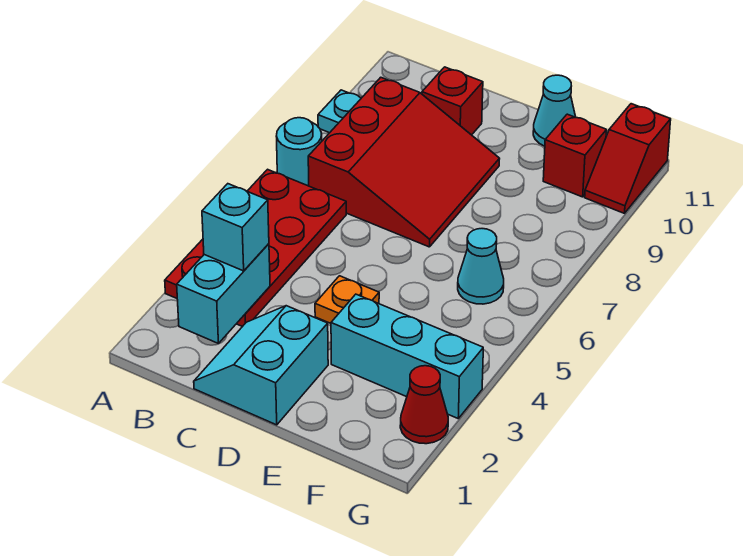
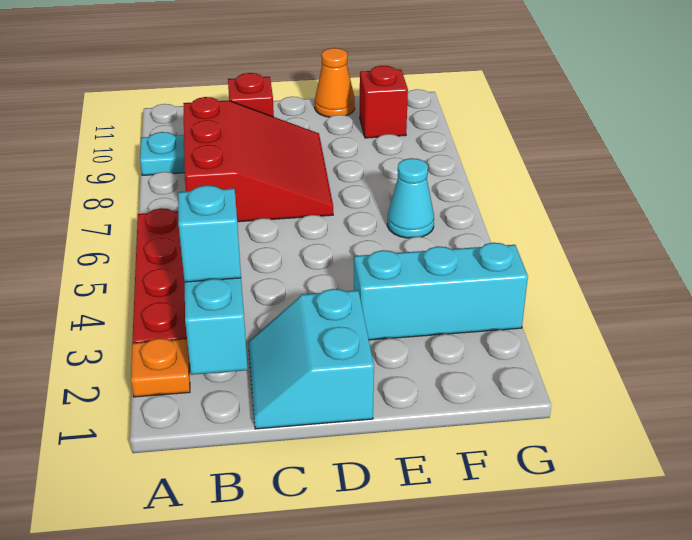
cyan round brick A7 level 1 -> none
orange plate D4 level 1 -> orange plate A2 level 1
cyan cone E11 level 1 -> orange cone E11 level 1
red cone G2 level 1 -> none
red slope G10:G11 level 1 top 11 -> none

